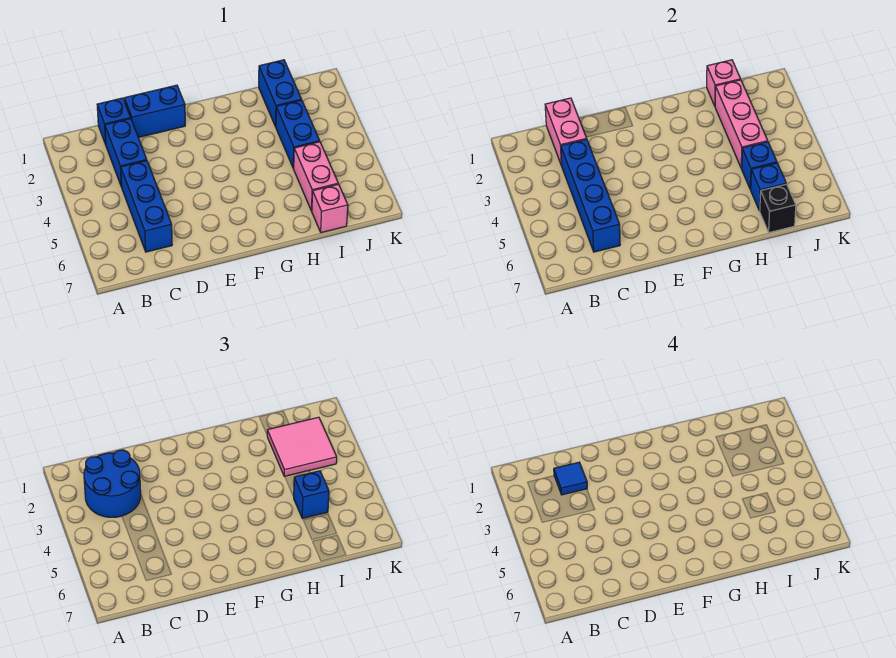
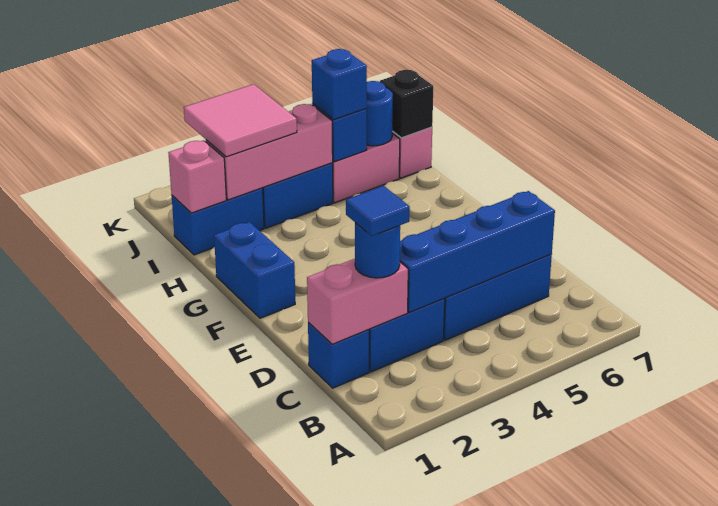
blue round brick B2:C3 level 3 -> blue round brick C2 level 3
blue brick D1:E1 level 1 -> blue brick F1:G1 level 1
blue brick I6 level 2 -> blue round brick I6 level 2

